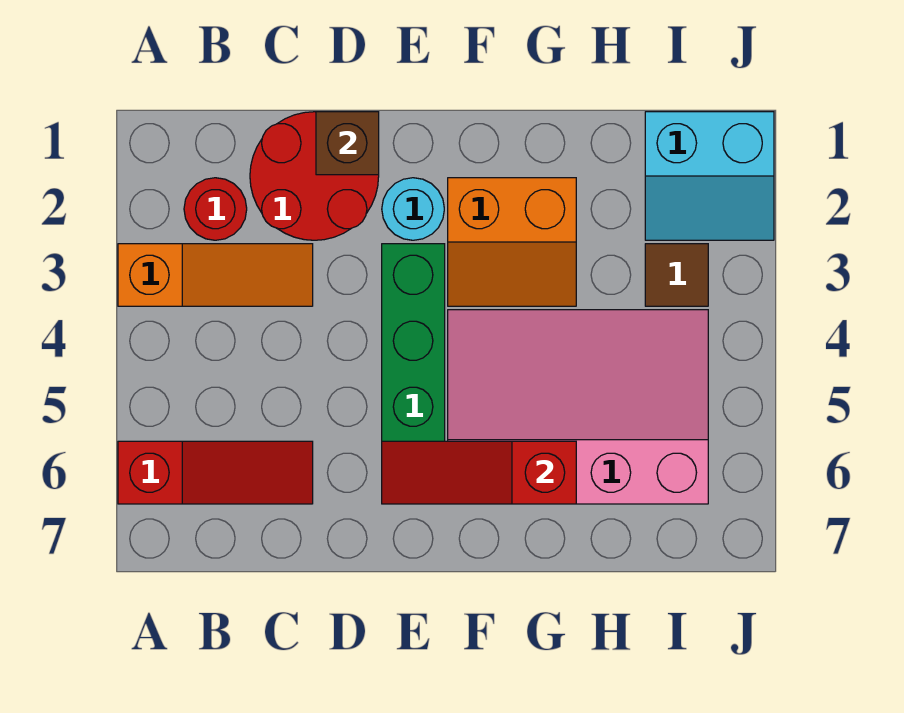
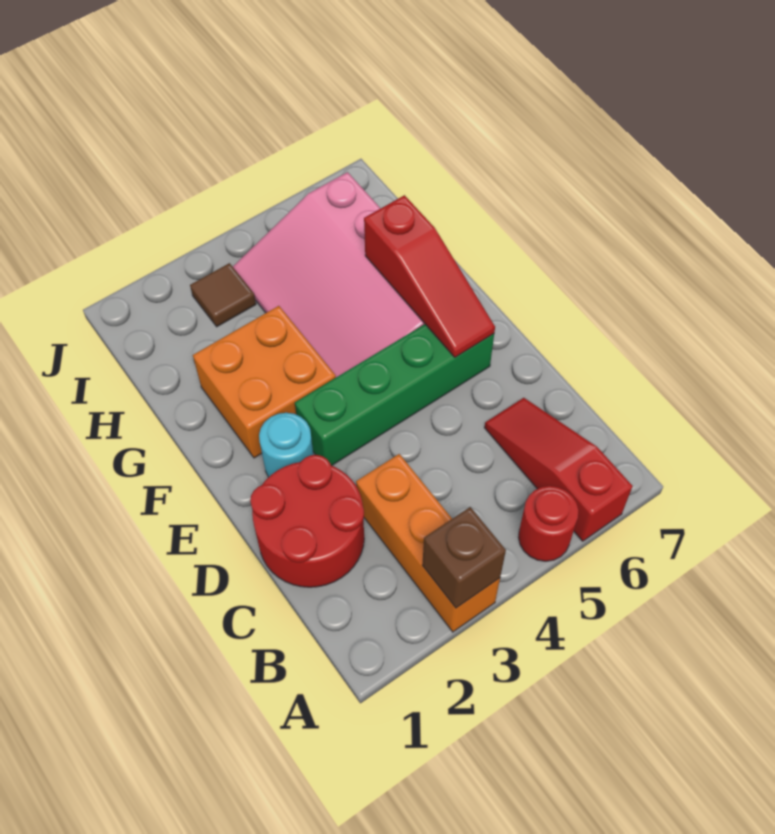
orange slope A3:C3 level 1 top A -> orange brick A3:C3 level 1
red round brick B2 level 1 -> red round brick A5 level 1
brown brick D1 level 2 -> brown brick A3 level 2
orange slope F2:G3 level 1 top 2 -> orange brick F2:G3 level 1
cyan slope I1:J2 level 1 top 1 -> none

